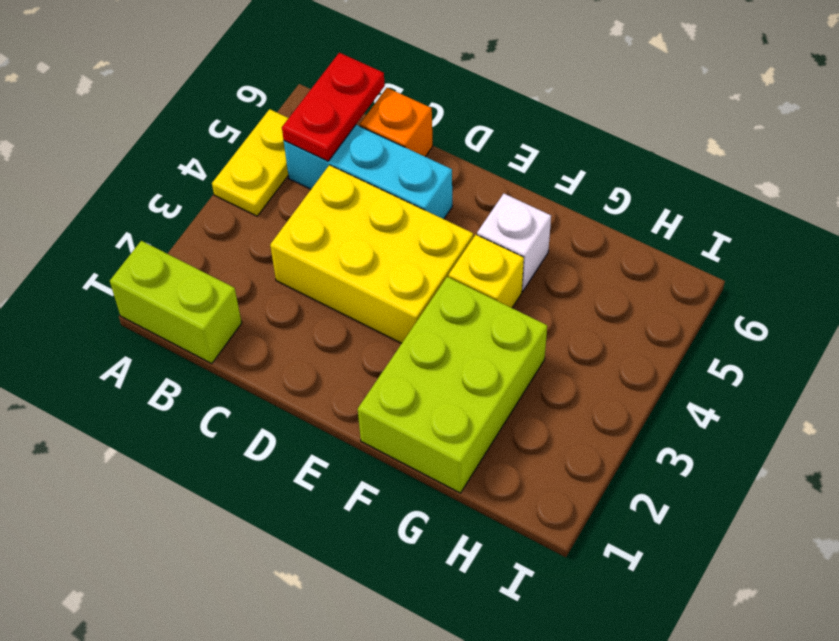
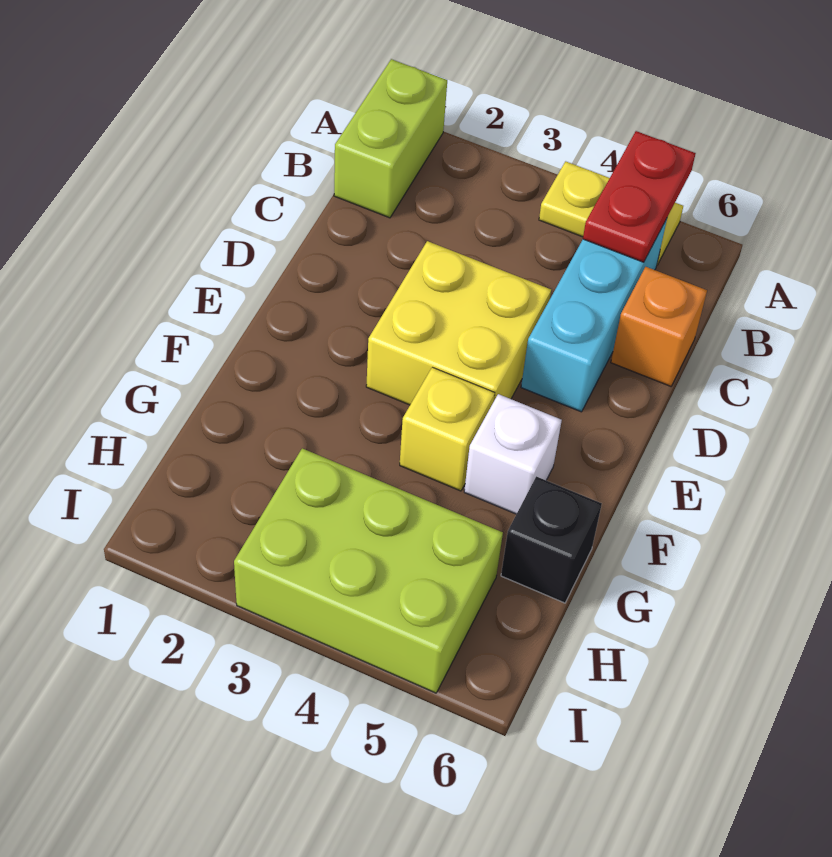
red plate B5:B6 level 2 -> red plate A5:B5 level 2
yellow brick C3:E4 level 1 -> yellow brick D3:E4 level 1
lime brick F1:G3 level 1 -> lime brick H3:I5 level 1
none -> black brick G6 level 1

